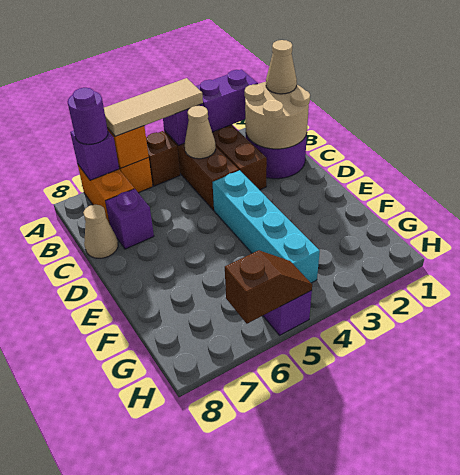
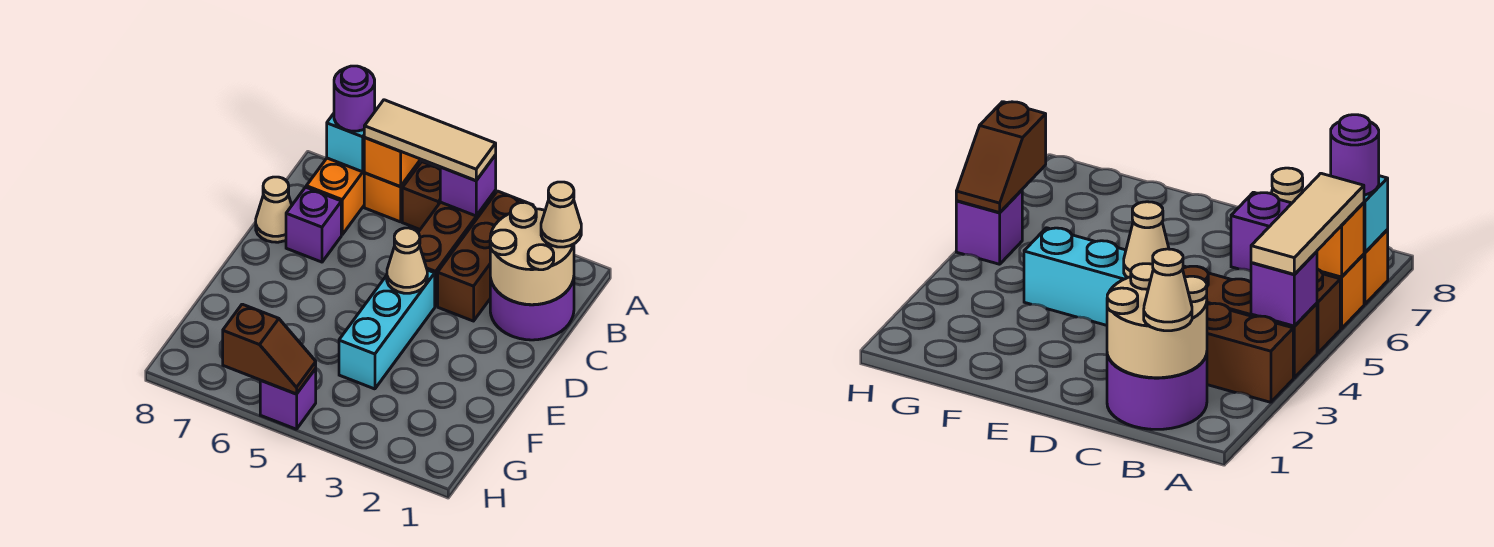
purple brick A2:A3 level 2 -> none
purple brick A7 level 2 -> cyan brick A7 level 2
tan cone B4 level 2 -> tan cone D4 level 2
cyan brick D4:G4 level 1 -> cyan brick D4:F4 level 1

